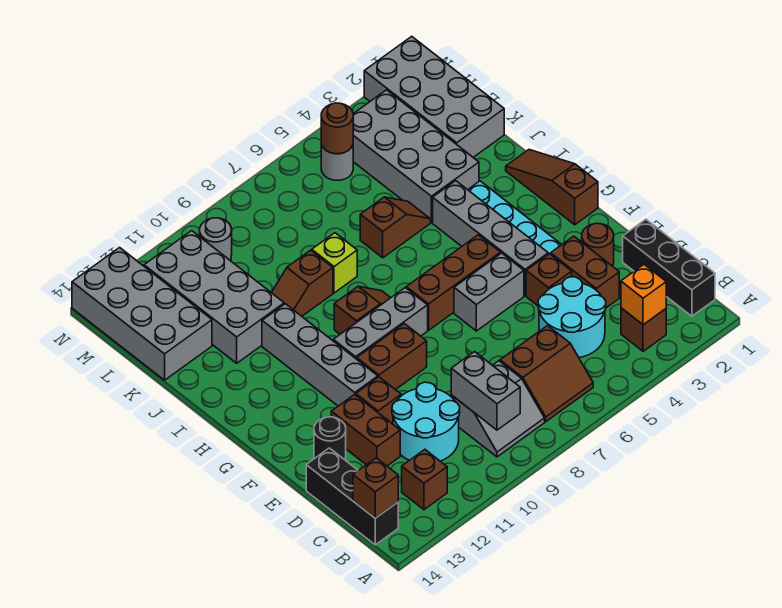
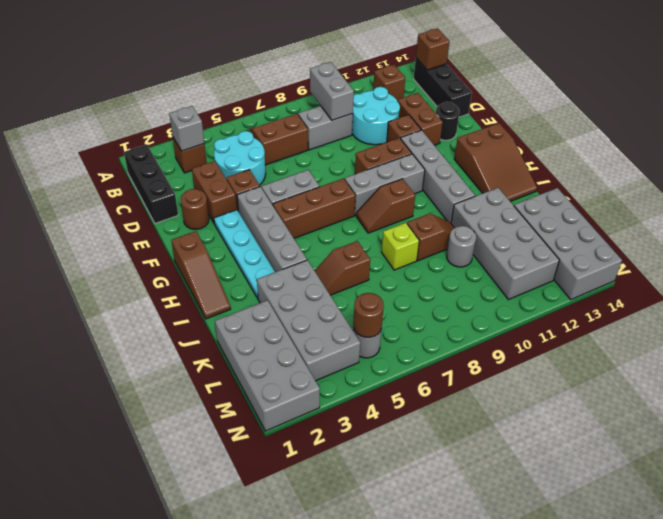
orange brick B3 level 2 -> grey brick B3 level 2
none -> brown slope G13:I14 level 1 top G
grey round brick M10 level 1 -> grey round brick K10 level 1

